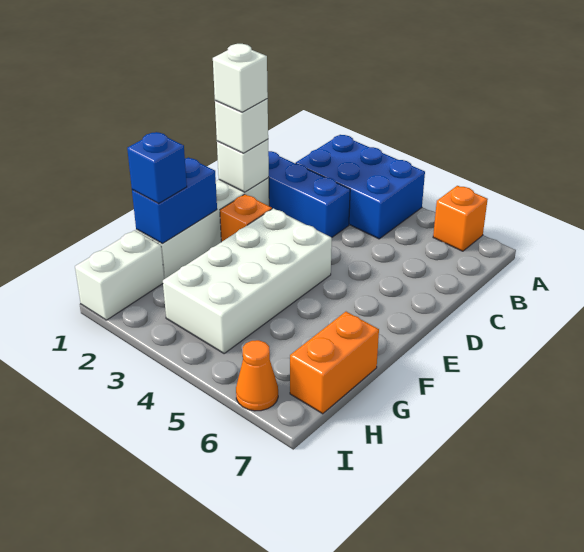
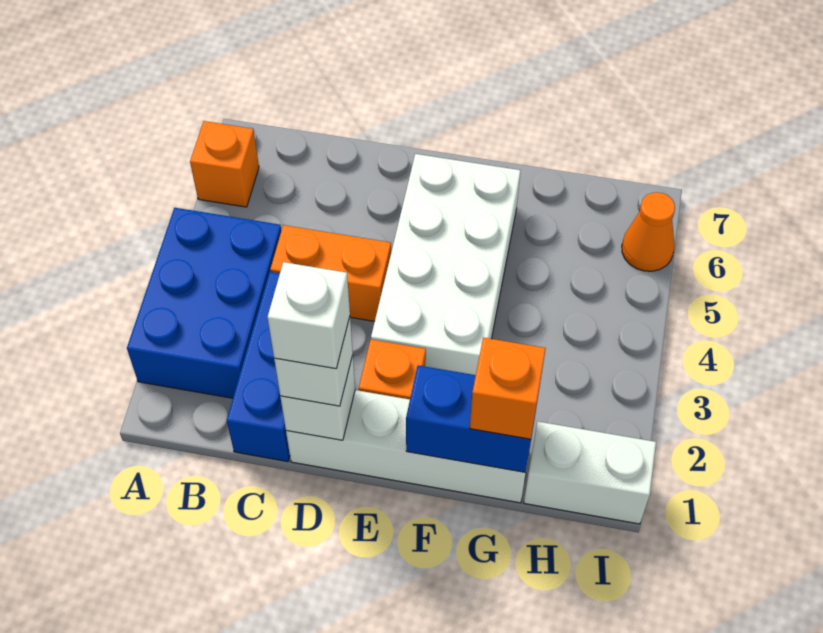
white brick E3:H4 level 1 -> white brick E3:F6 level 1
blue brick G1 level 3 -> orange brick G1 level 3
orange brick G7:H7 level 1 -> orange brick C4:D4 level 1

